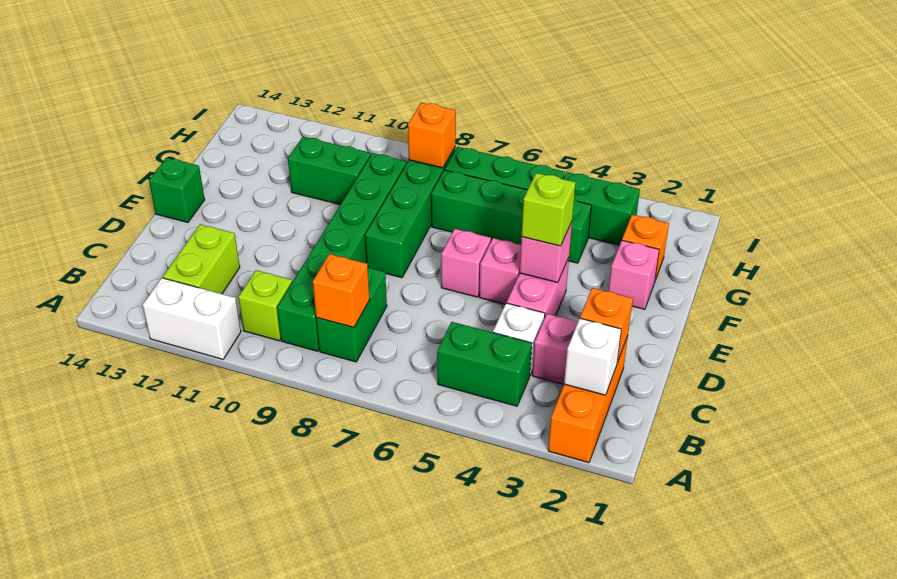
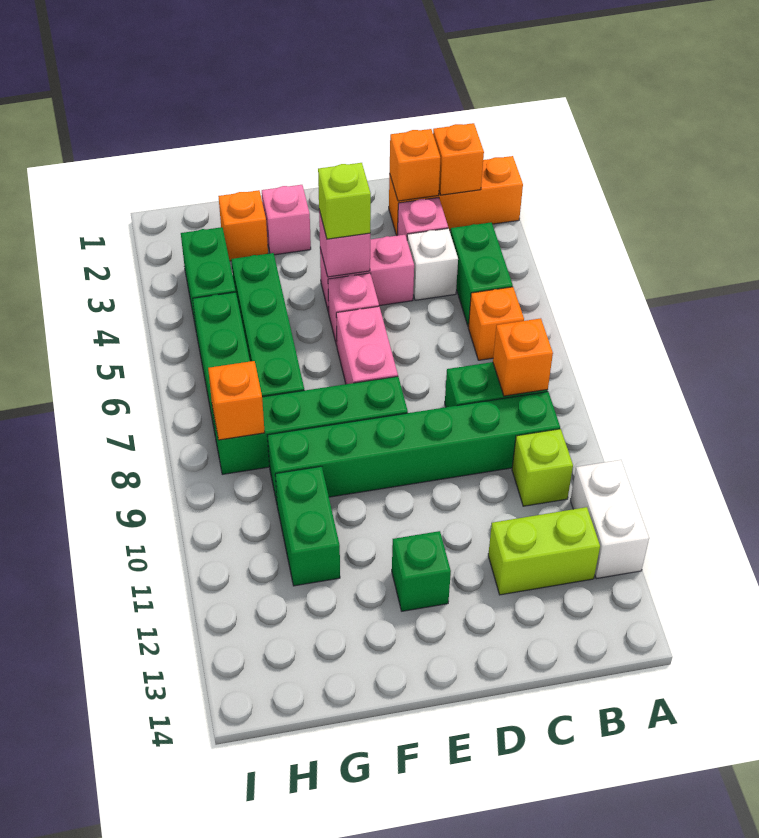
white brick B2 level 2 -> orange brick B2 level 2
none -> orange brick B6 level 1
pink brick E6 level 1 -> pink brick E6:E7 level 1
green brick E14 level 1 -> green brick E12 level 1

